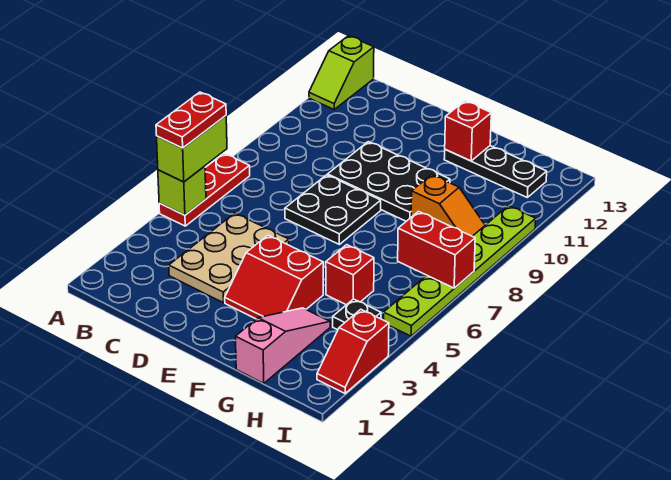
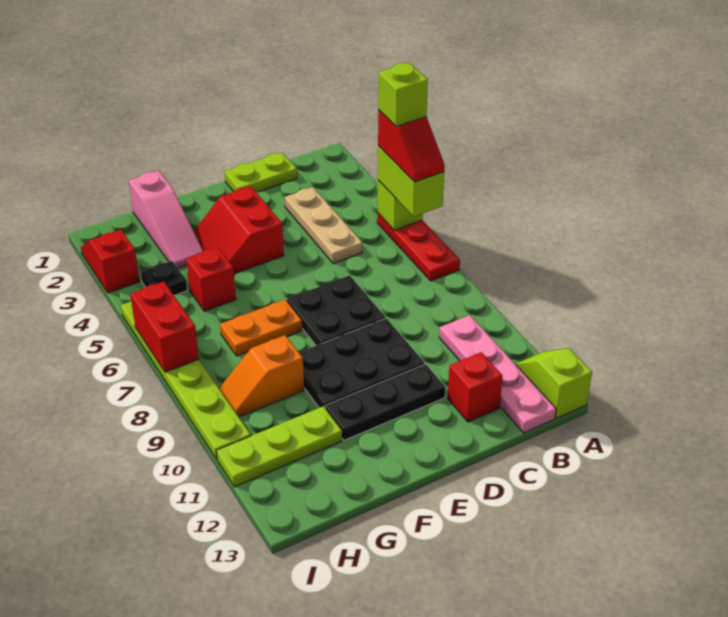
red plate A5:A6 level 4 -> red slope A5:A6 level 4 top 5
none -> lime brick A5 level 5
none -> pink plate B10:B13 level 1
none -> lime plate C1:D1 level 1
tan plate C3:D5 level 1 -> tan plate C3:C5 level 1
red slope E3:F4 level 1 top 4 -> red slope E3:F4 level 1 top E
none -> orange plate F7:G7 level 1
black plate F12:H12 level 1 -> black plate D11:F11 level 1
red brick F12 level 2 -> red brick C12 level 1
none -> lime plate G11:I11 level 1
red brick H7:I7 level 2 -> red brick I6:I7 level 2

